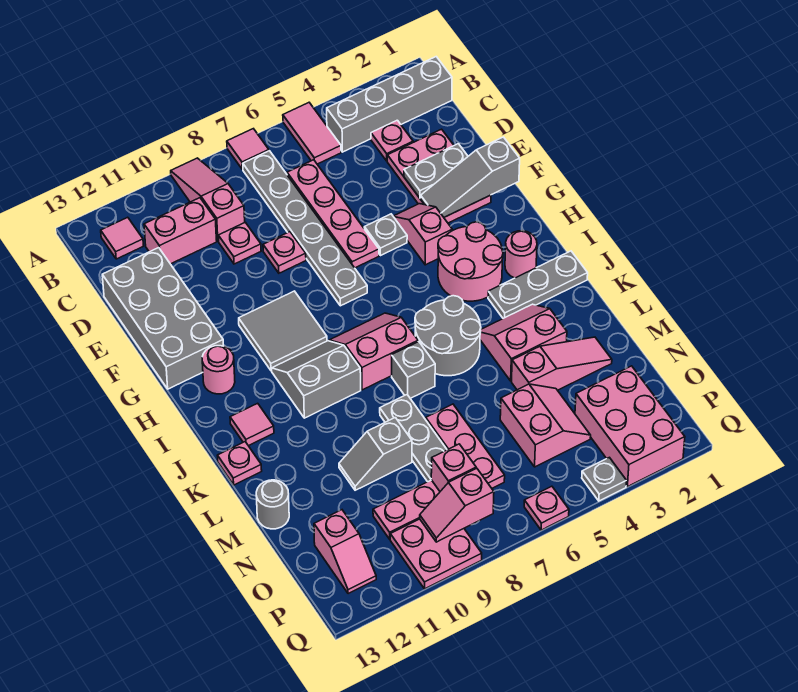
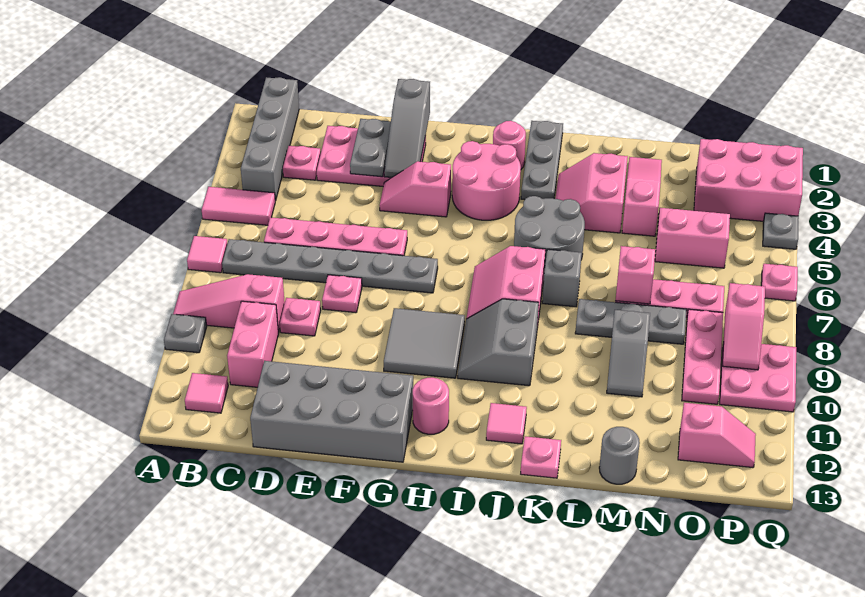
grey plate F5 level 1 -> grey plate A10 level 1
pink brick O8 level 2 -> pink brick M7 level 2

